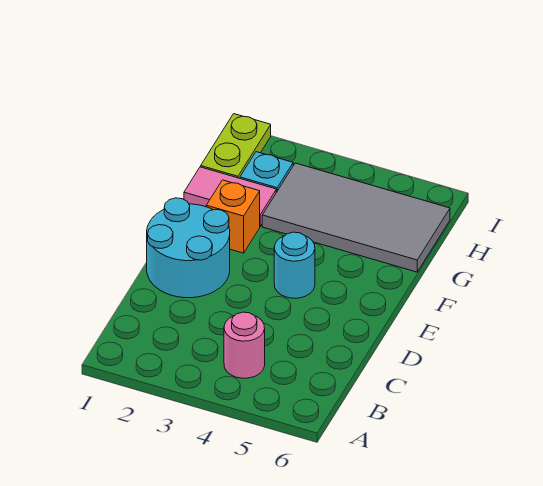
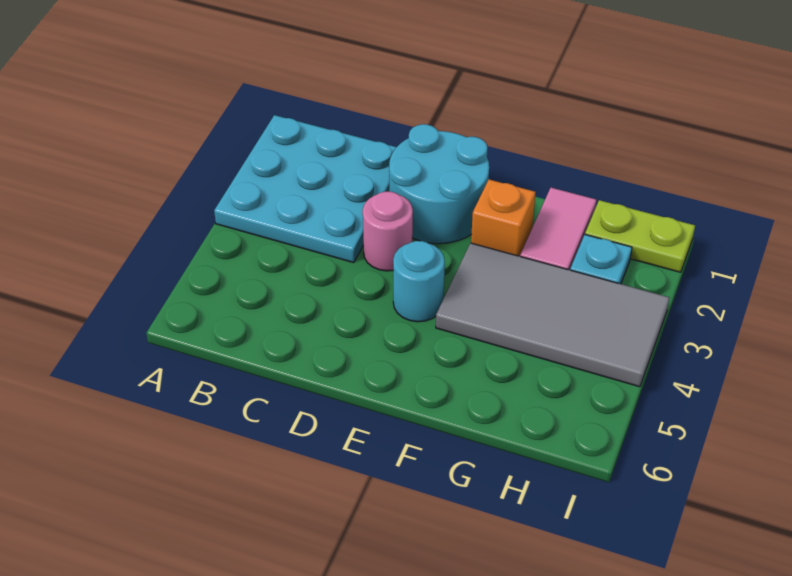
none -> cyan plate A1:C3 level 1
pink round brick B4 level 1 -> pink round brick D3 level 1
grey tile G3:H6 level 1 -> grey tile F3:I4 level 1

